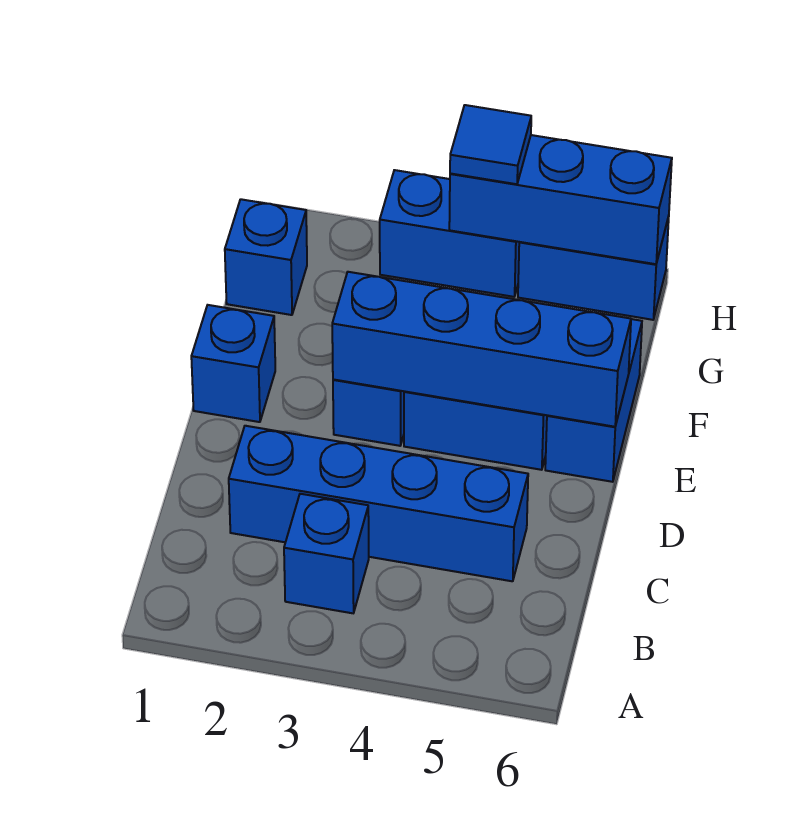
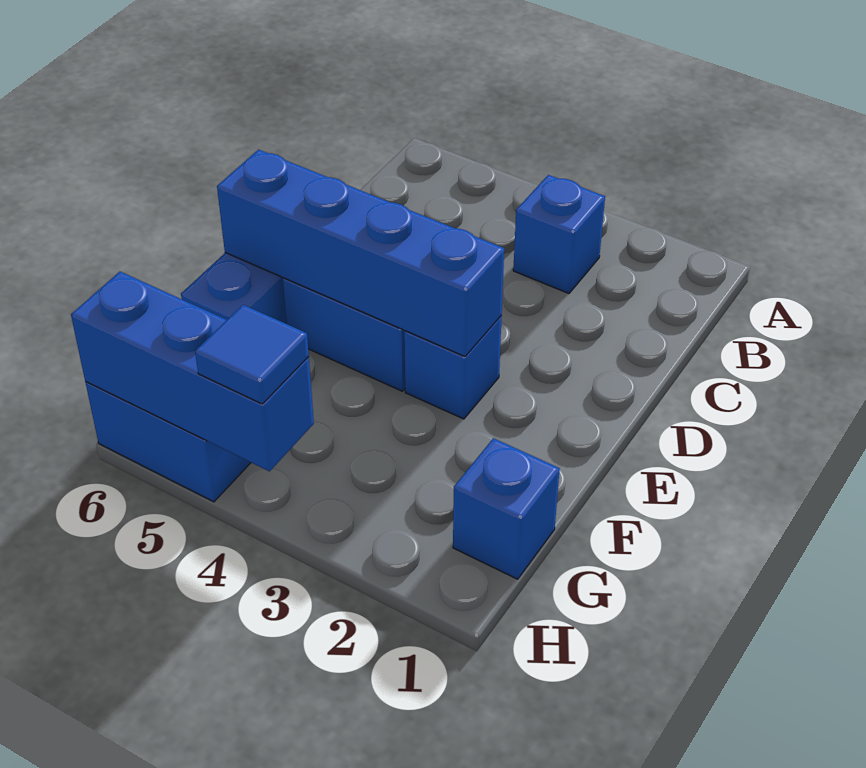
blue brick C2:C5 level 1 -> none
blue brick E1 level 1 -> none
blue brick H3:H4 level 1 -> none

